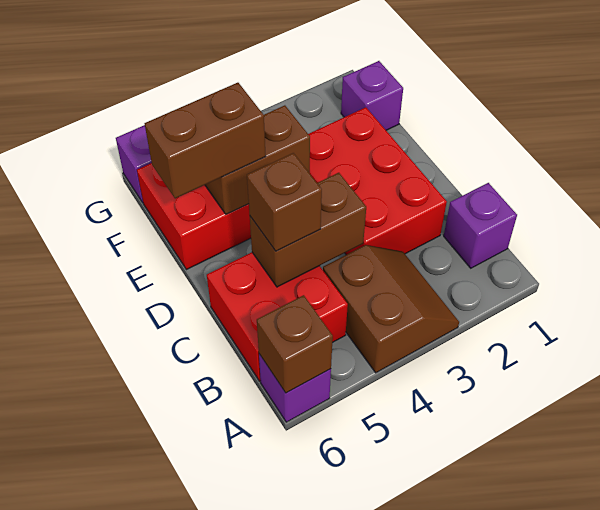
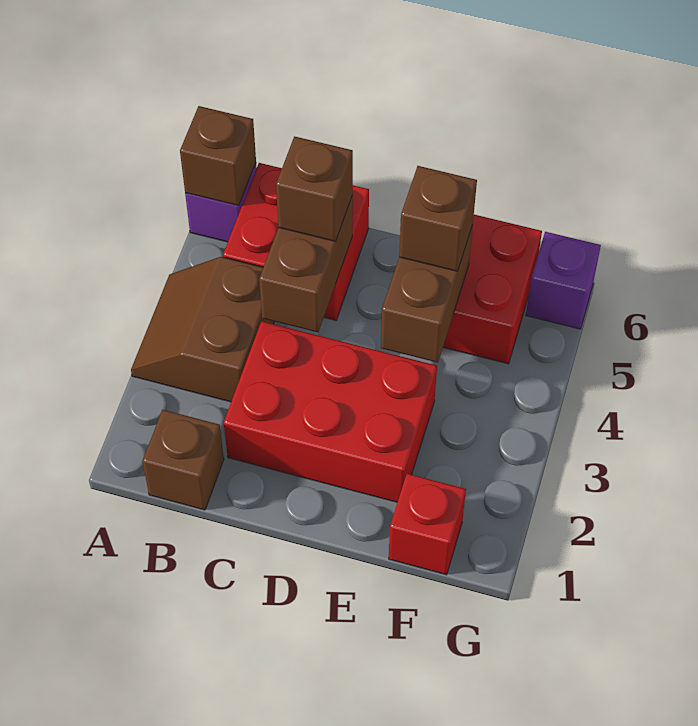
brown slope A3:B4 level 1 top 4 -> brown slope A3:B4 level 1 top B
purple brick B1 level 1 -> brown brick B1 level 1
brown brick E5:E6 level 3 -> brown brick E5 level 3
purple brick F1 level 1 -> red brick F1 level 1

